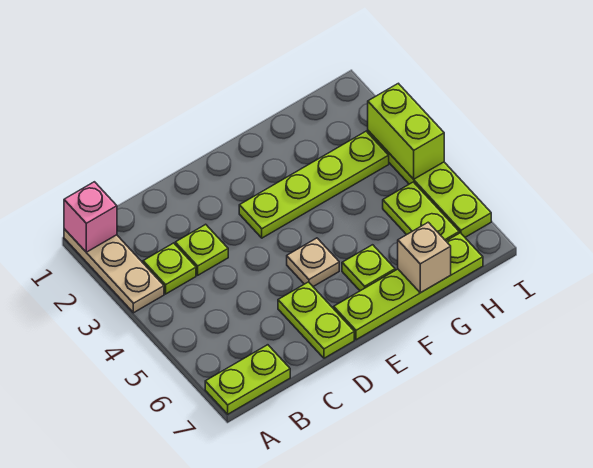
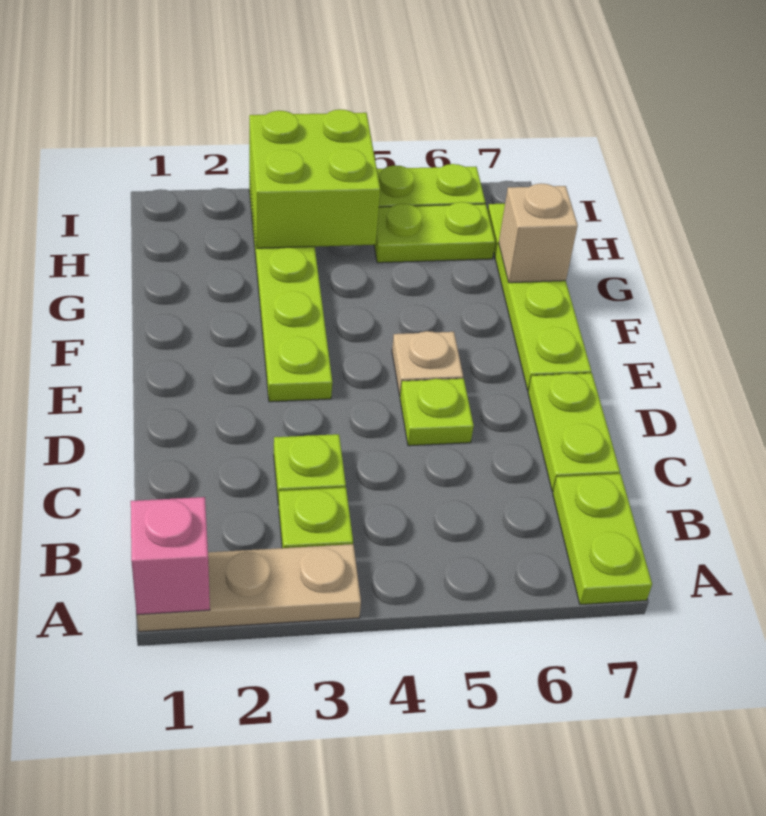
lime plate D6:D7 level 1 -> lime plate C7:D7 level 1
lime plate F6 level 1 -> lime plate D5 level 1
lime brick I3:I4 level 2 -> lime brick H3:I4 level 2

